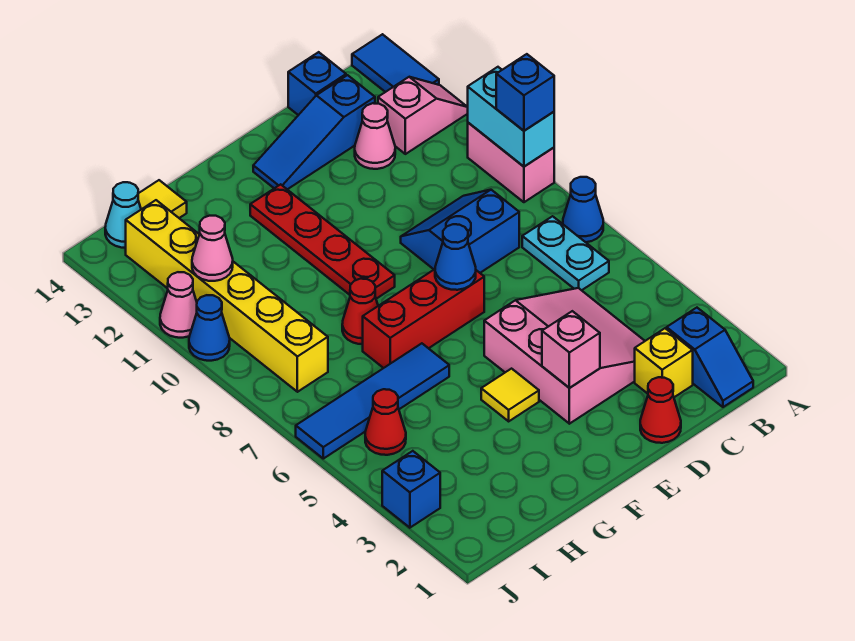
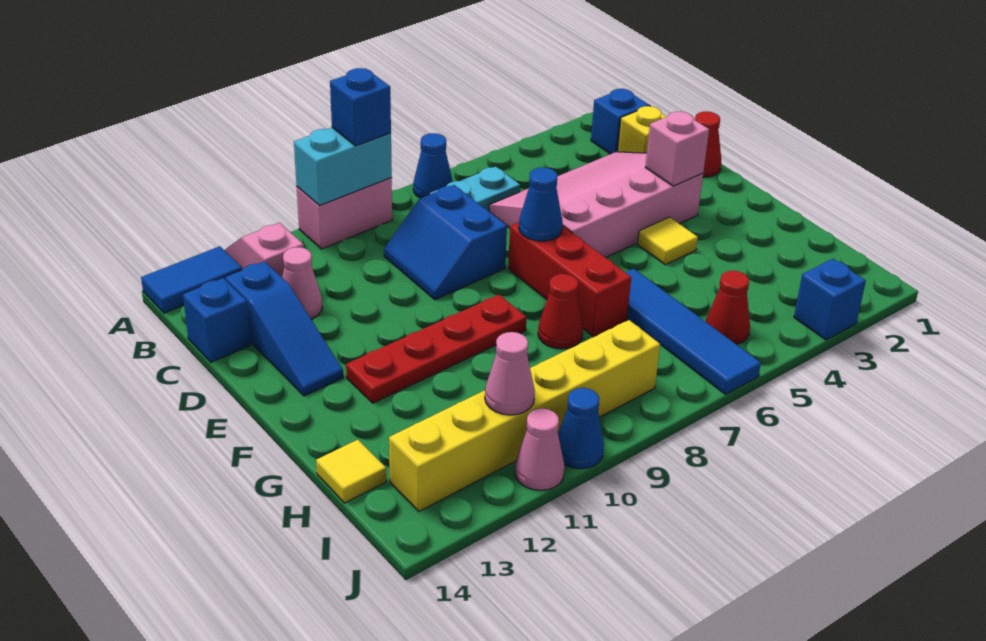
pink slope C3:E5 level 1 top E -> pink slope C3:E6 level 1 top E
cyan cone I14 level 1 -> none

